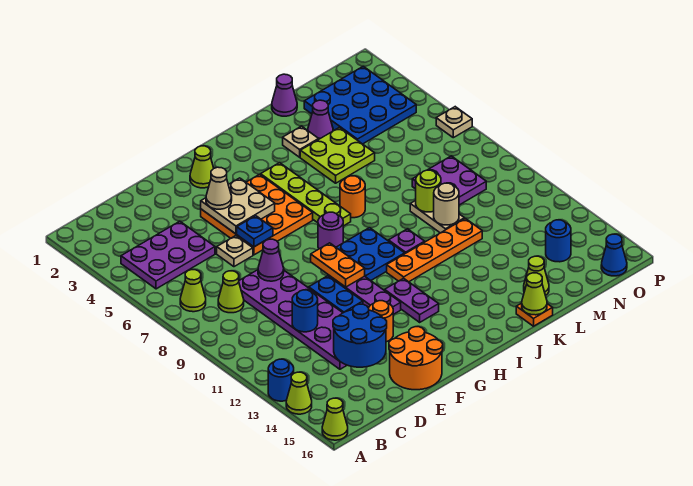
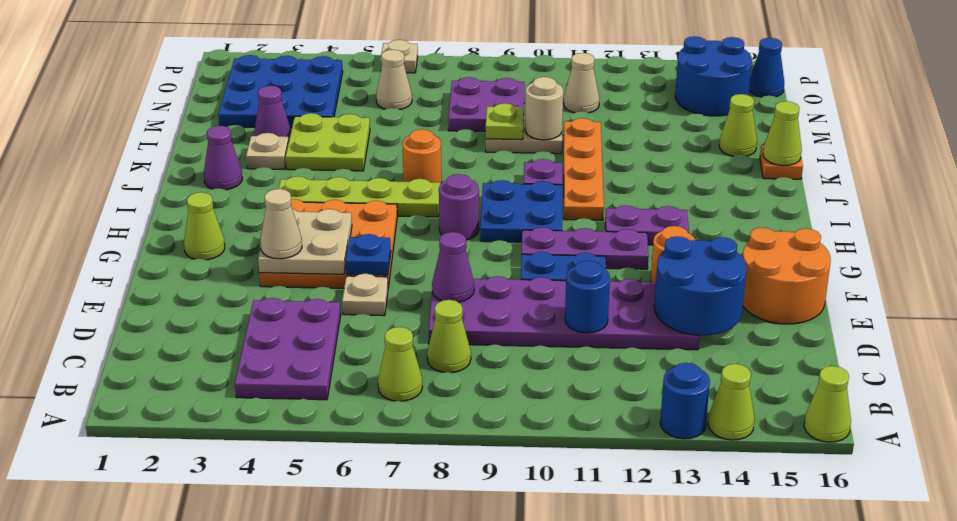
orange plate G9:G10 level 2 -> none
purple cone L1 level 1 -> purple cone J2 level 1
lime round brick L9 level 2 -> lime plate L9 level 2
none -> tan cone N6 level 1
none -> tan cone N11 level 1
blue round brick N14 level 1 -> blue round brick N14:O15 level 1

